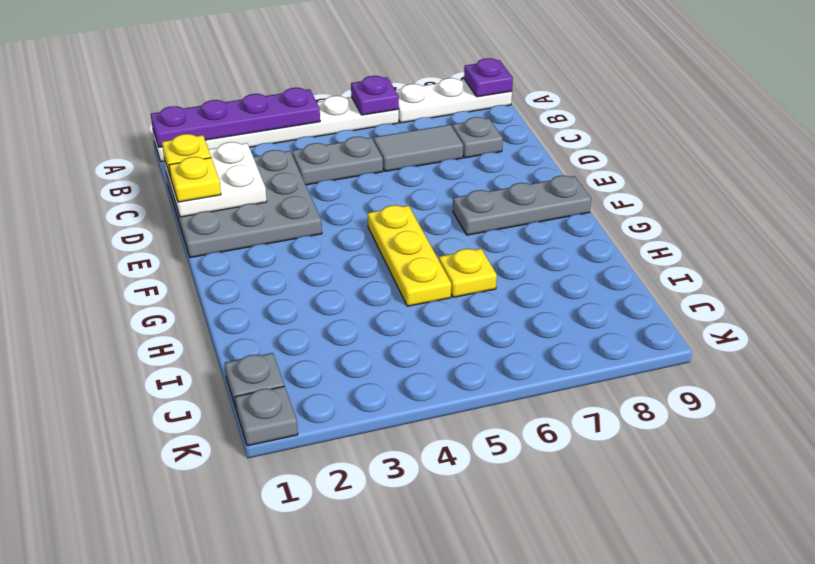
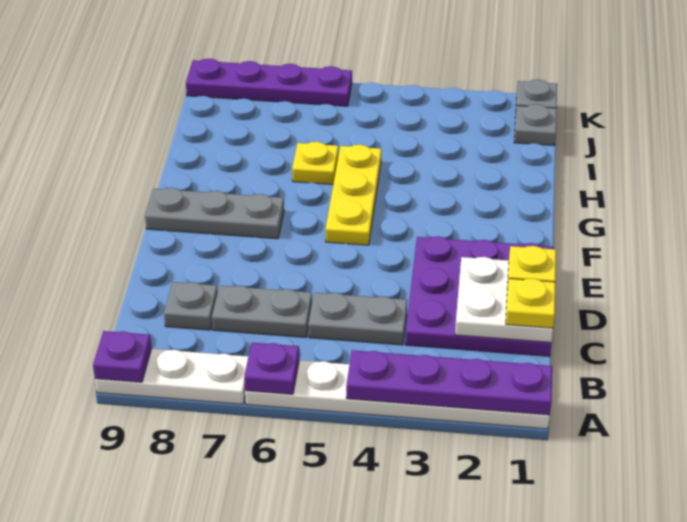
grey plate C1:E3 level 1 -> purple plate C1:E3 level 1
grey tile C6:C7 level 1 -> grey plate C6:C7 level 1
none -> purple plate K6:K9 level 1

